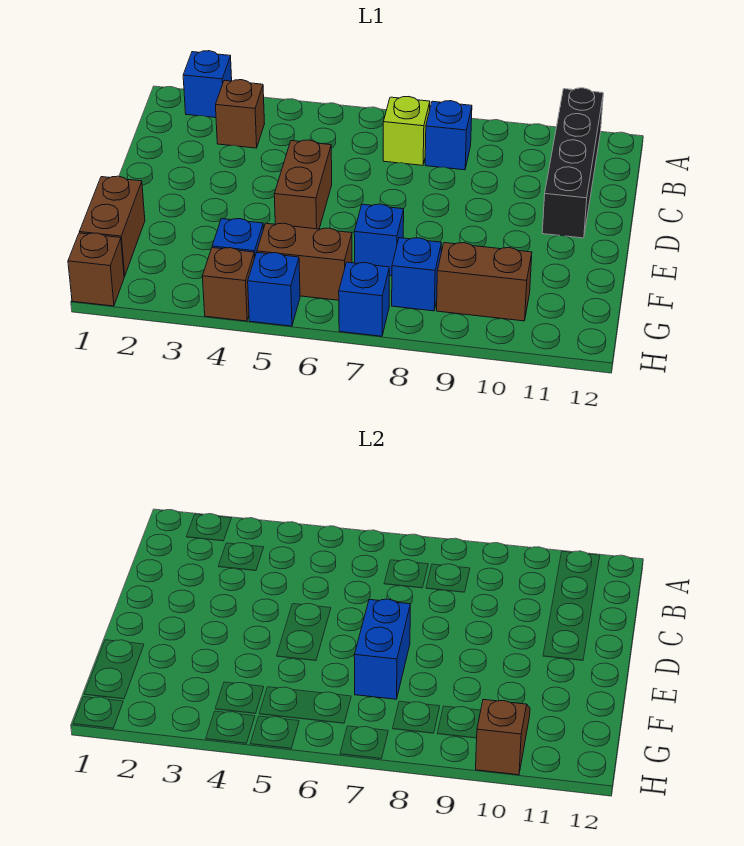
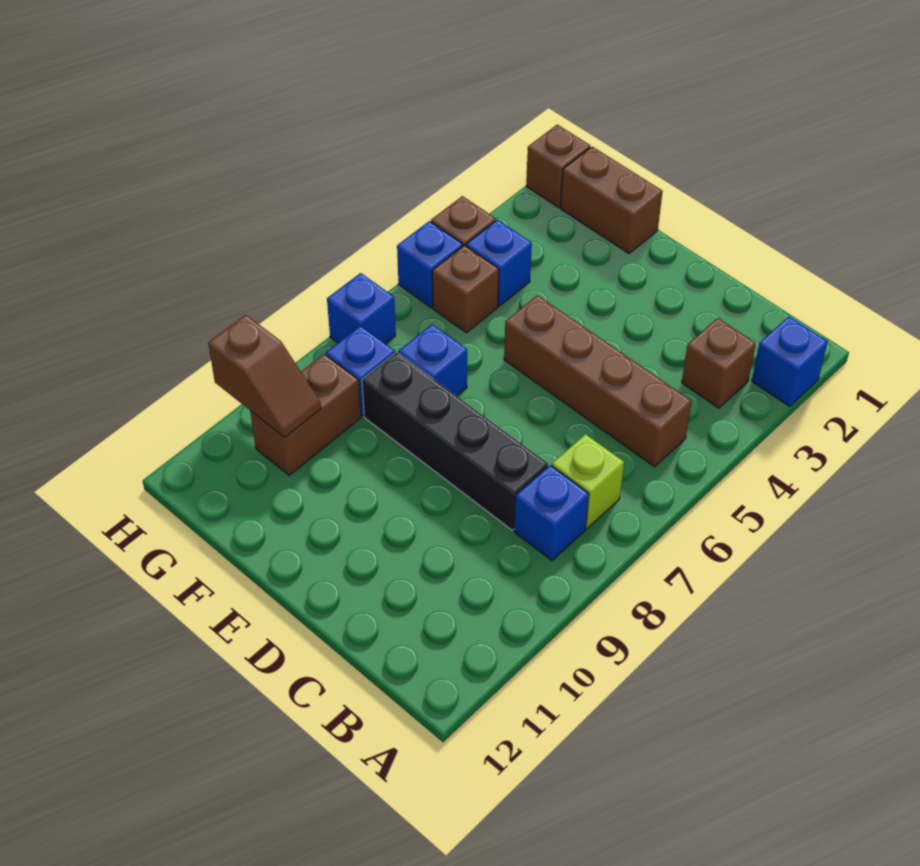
black brick A11:D11 level 1 -> black brick C8:F8 level 1
brown brick D5:E5 level 1 -> brown brick B5:E5 level 1
blue brick E7:F7 level 2 -> none
brown brick G5:G6 level 1 -> brown brick G5 level 1

